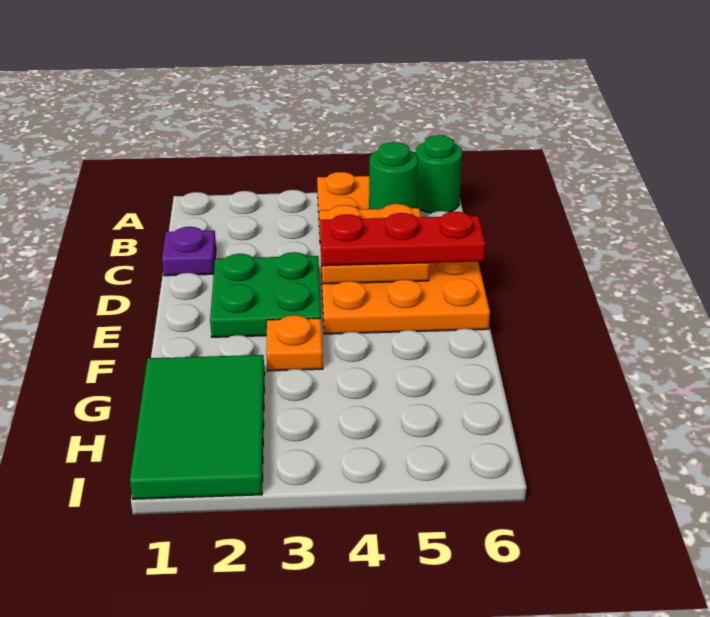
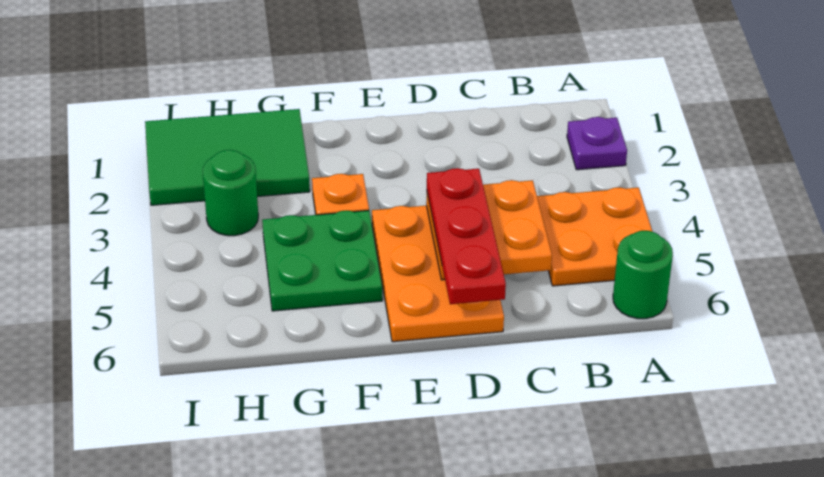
green round brick B5 level 2 -> green round brick H3 level 1
purple plate C1 level 1 -> purple plate A2 level 1
green plate D2:E3 level 1 -> green plate F4:G5 level 1

